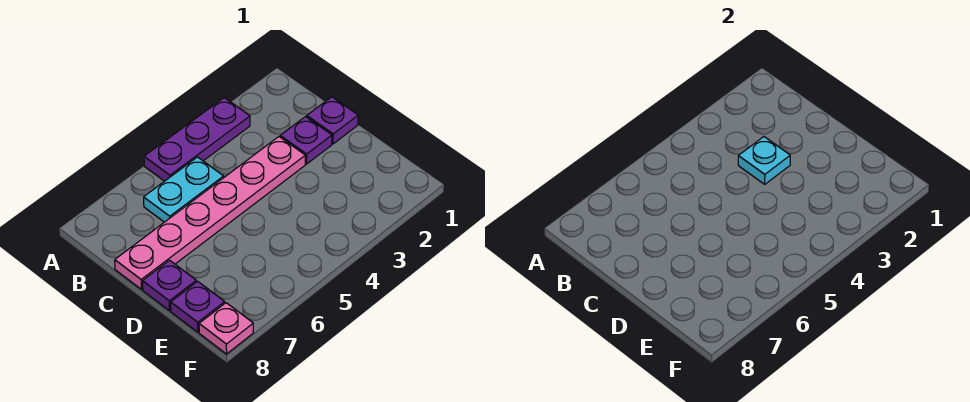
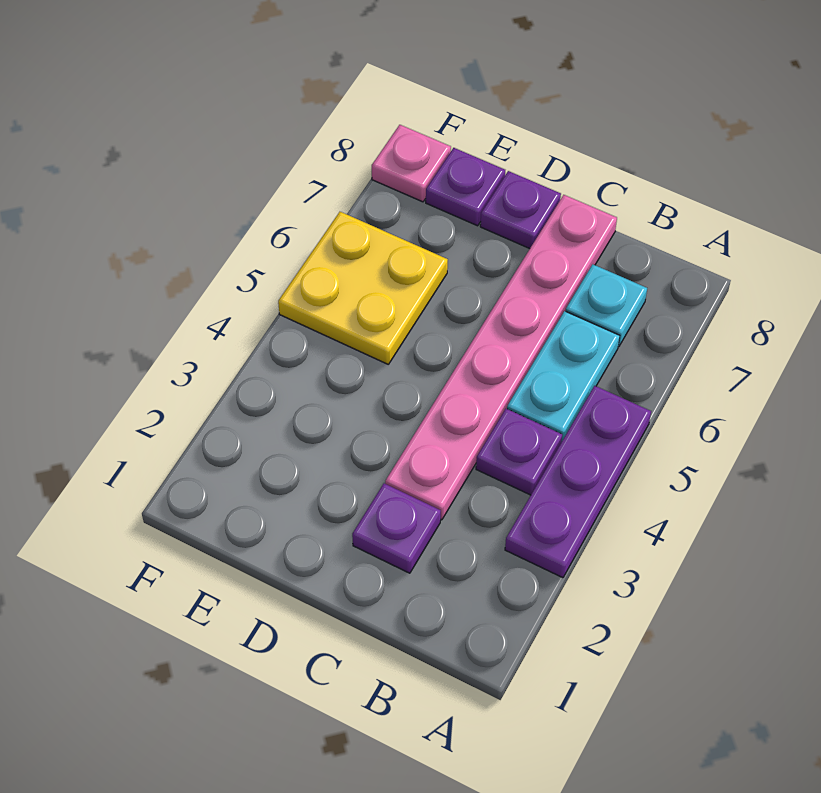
purple plate C1 level 1 -> purple plate B4 level 1
cyan plate C3 level 2 -> cyan plate B7 level 1
none -> yellow plate E5:F6 level 1

